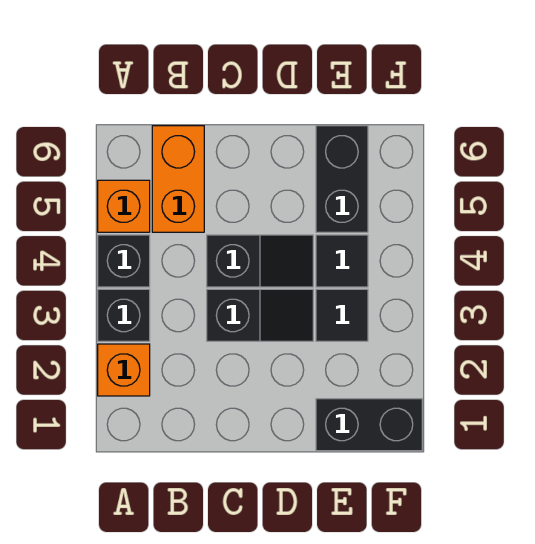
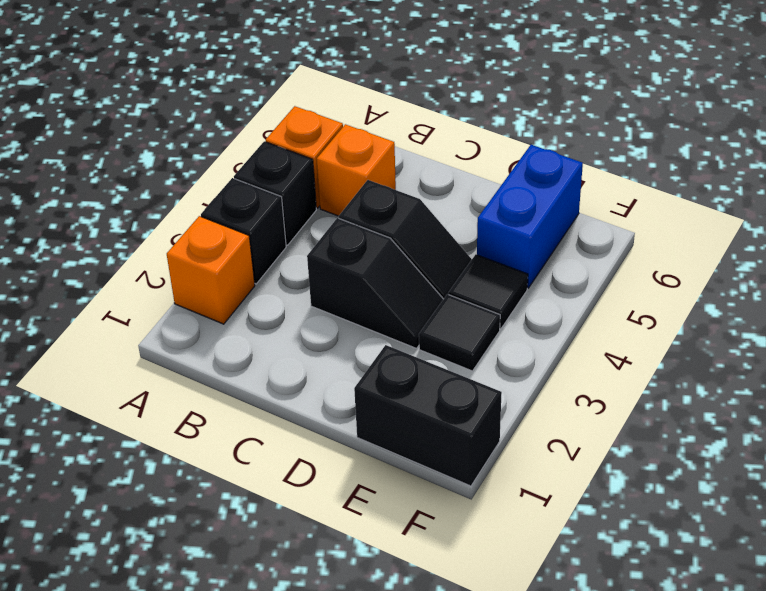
orange brick B5:B6 level 1 -> orange brick B5 level 1
black brick E5:E6 level 1 -> blue brick E5:E6 level 1

